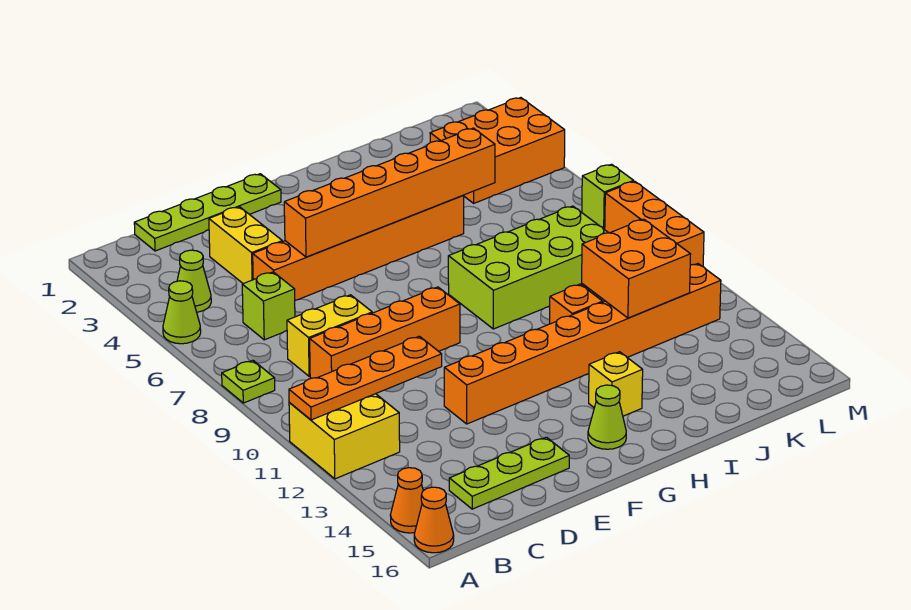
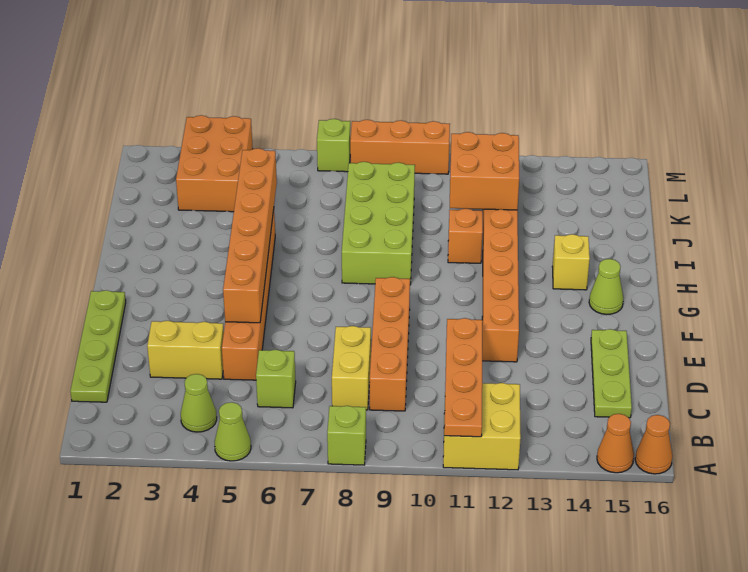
lime plate A8 level 1 -> lime brick A8 level 1

